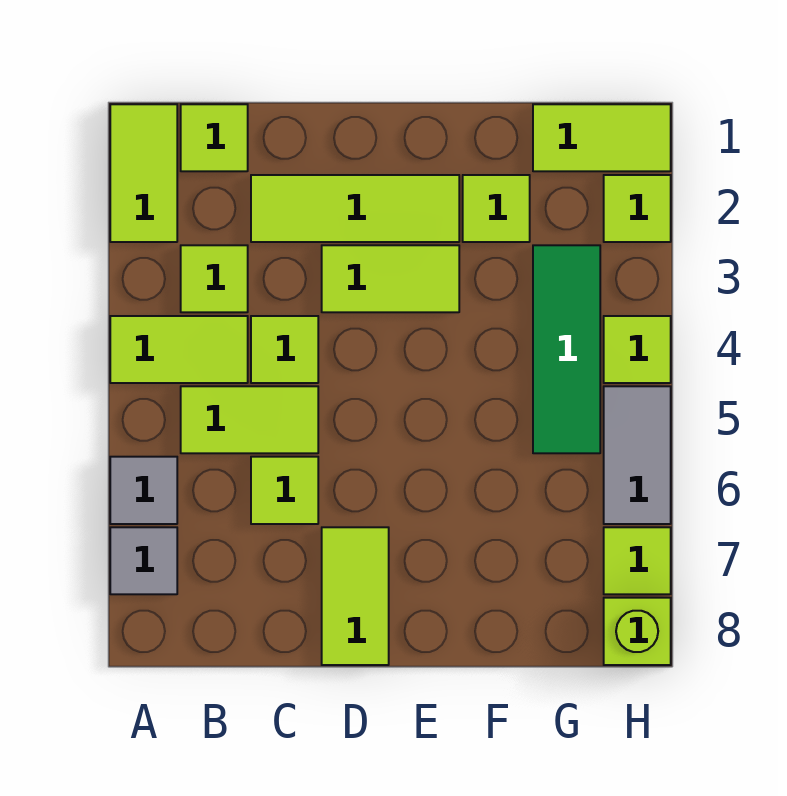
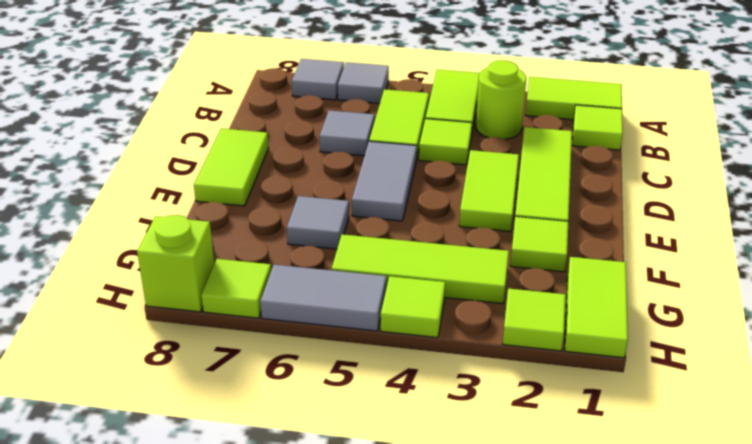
lime tile B3 level 1 -> lime round brick B3 level 1
lime tile C6 level 1 -> grey tile C6 level 1
none -> grey tile D5:E5 level 1
lime tile D7:D8 level 1 -> lime tile D8:E8 level 1
none -> grey tile F6 level 1
green tile G3:G5 level 1 -> lime tile G3:G5 level 1

